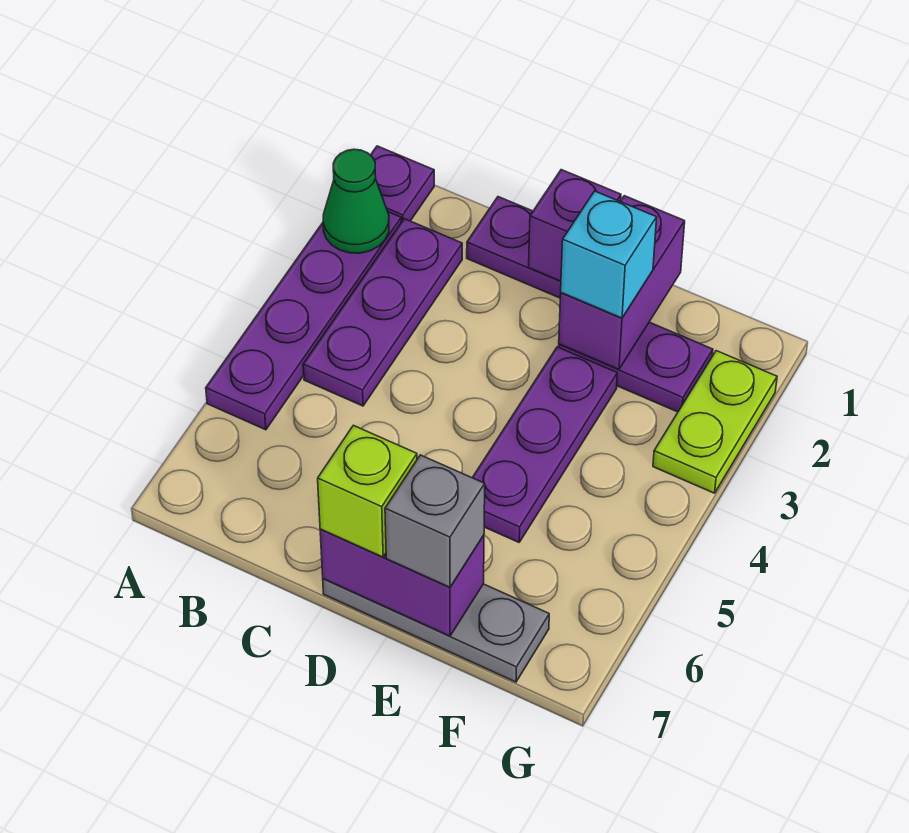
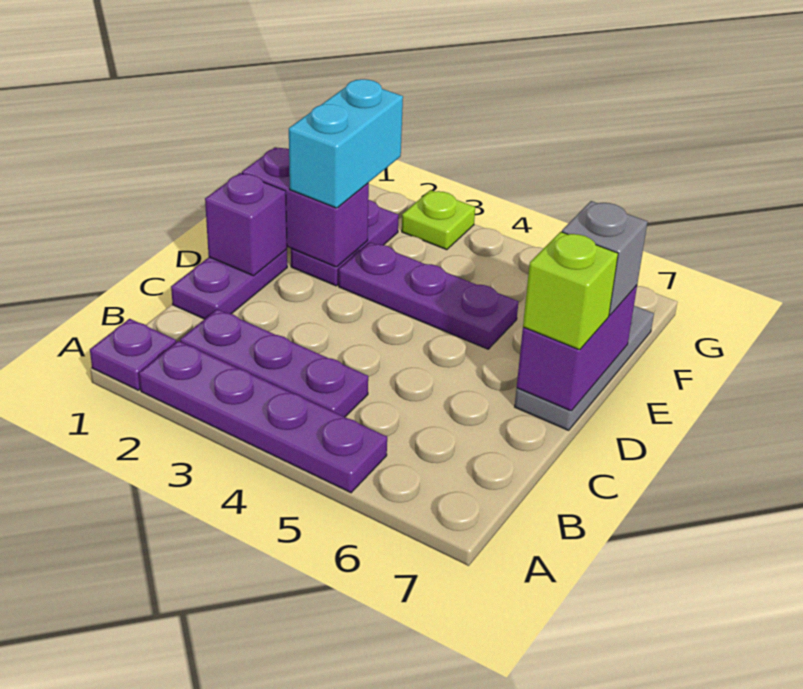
green cone A2 level 2 -> none
cyan brick E2 level 3 -> cyan brick E2:F2 level 3
lime plate G2:G3 level 1 -> lime plate G3 level 1

